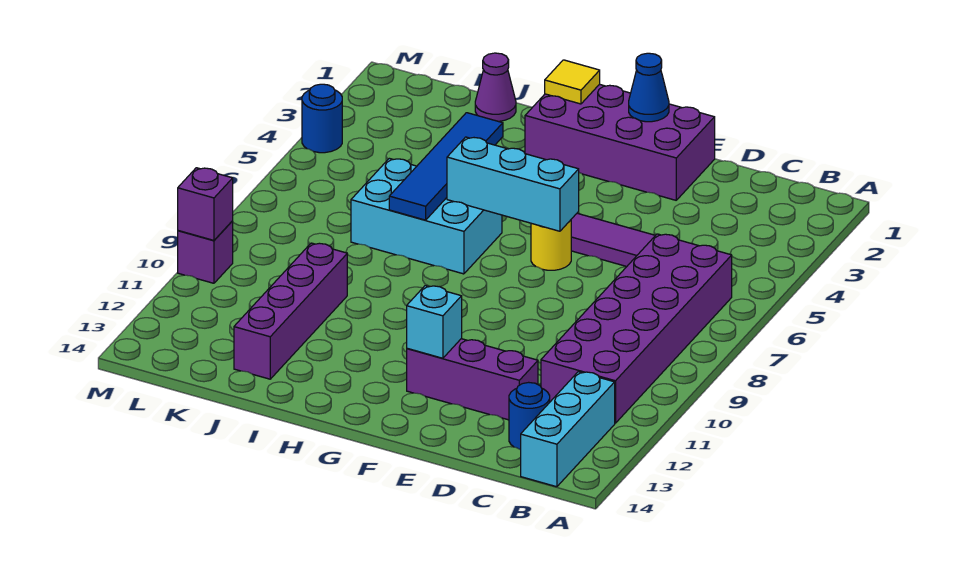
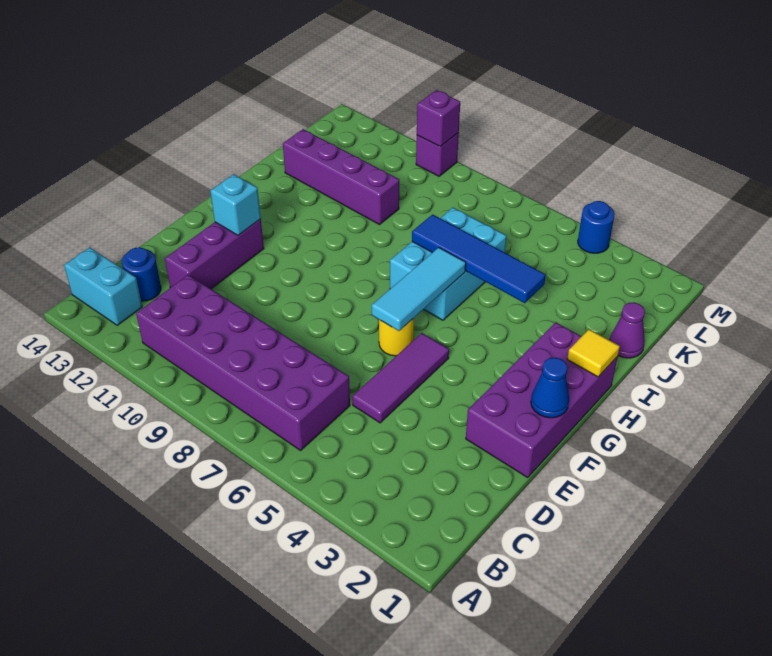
cyan brick B12:B14 level 1 -> cyan brick B13:B14 level 1
cyan brick F6:H6 level 2 -> cyan tile F6:H6 level 2

